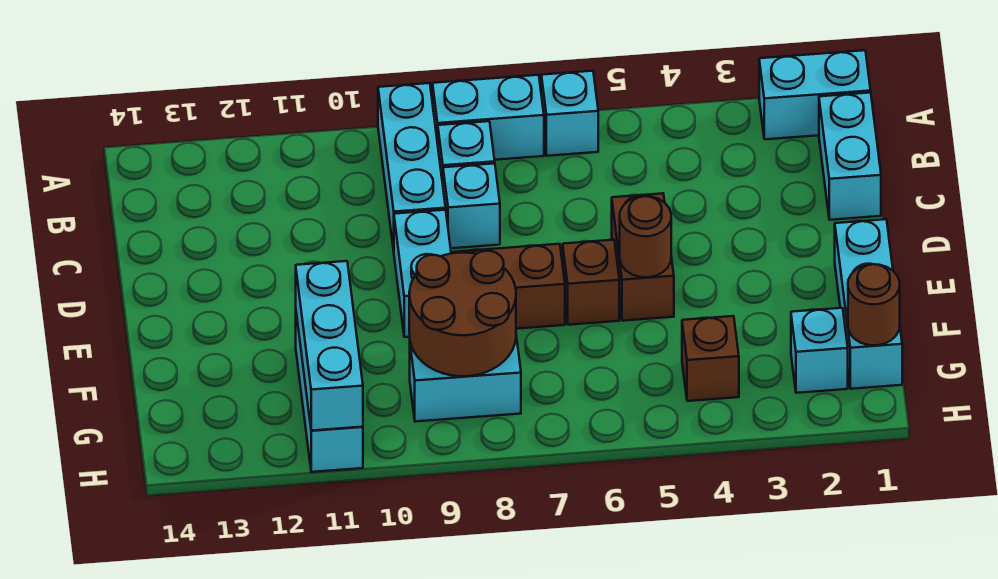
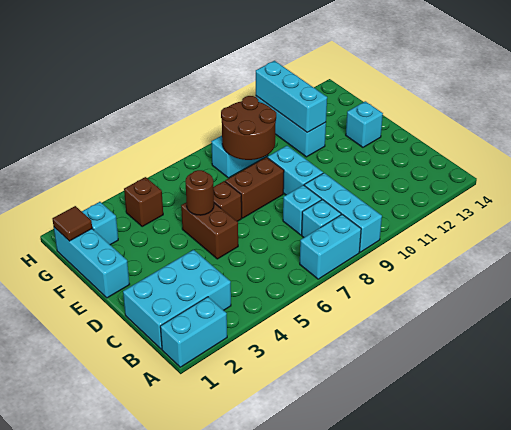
cyan brick A6 level 1 -> cyan brick E13 level 1
cyan brick B1:C1 level 1 -> cyan brick B1:C3 level 1
brown round brick G1 level 2 -> brown tile G1 level 2

